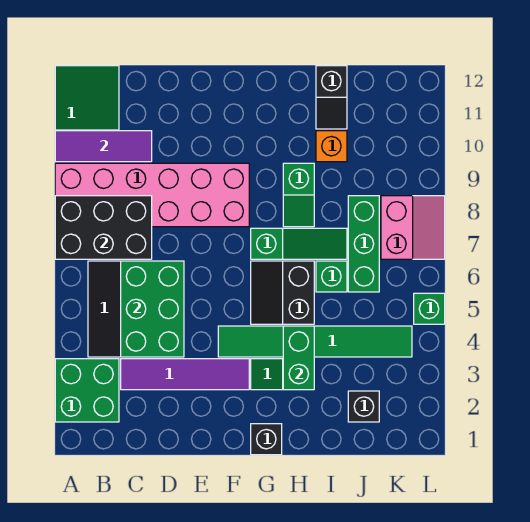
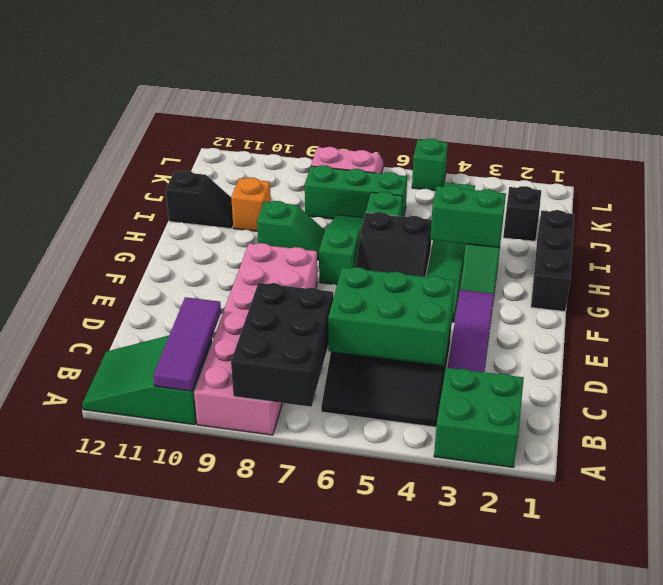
black brick G1 level 1 -> black brick G1:I1 level 1

